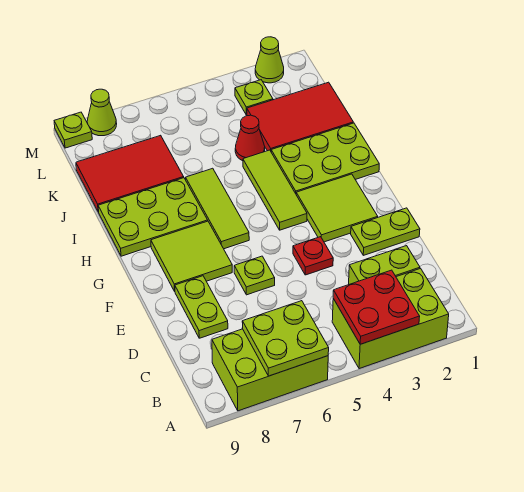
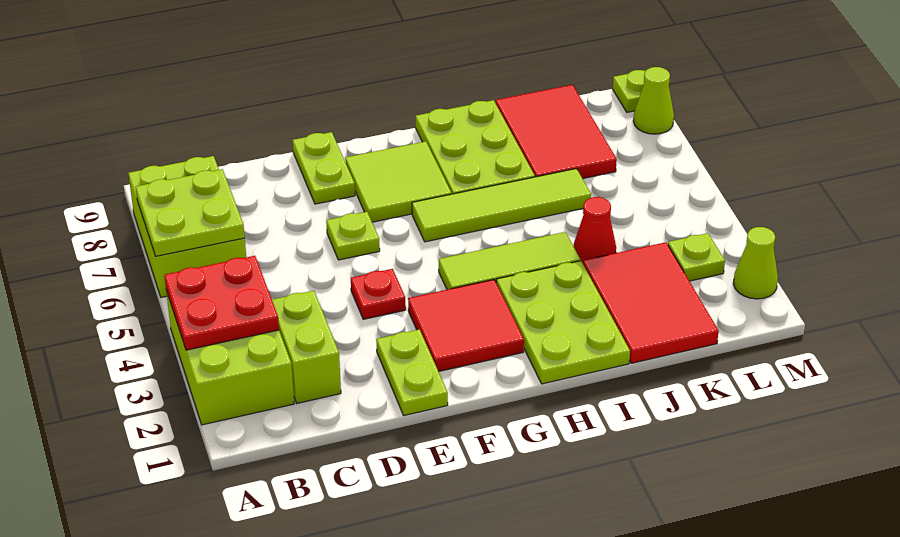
lime plate D8:E8 level 1 -> lime plate E8:E9 level 1
lime tile F2:G3 level 1 -> red tile F2:G3 level 1
lime tile G6:I6 level 1 -> lime tile G6:J6 level 1

